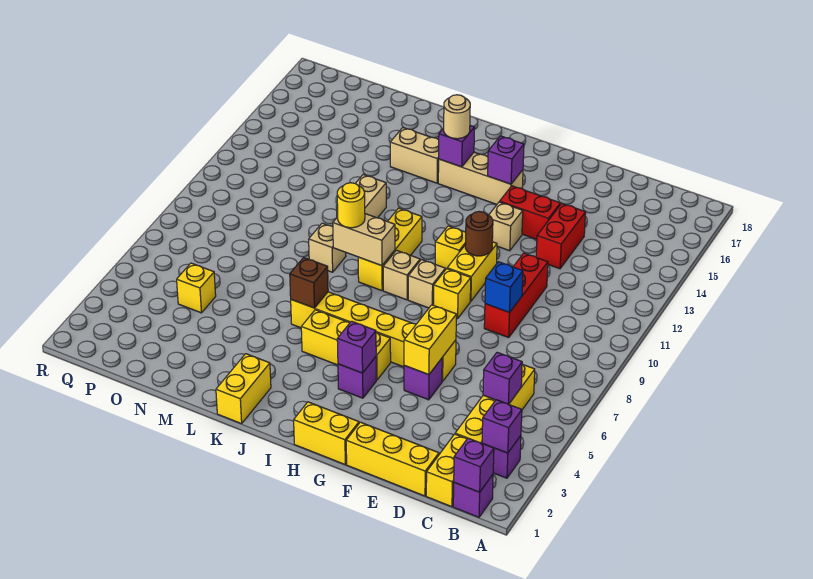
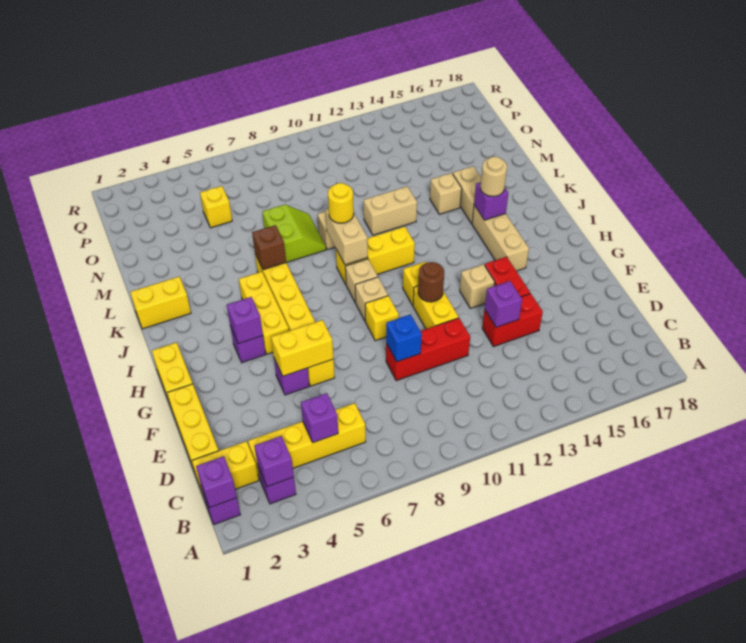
yellow brick G10:G11 level 1 -> yellow brick F11:G11 level 1
purple brick H15 level 2 -> purple brick E13 level 2
none -> lime slope L7:M8 level 1 top 7
none -> tan brick L14 level 1

